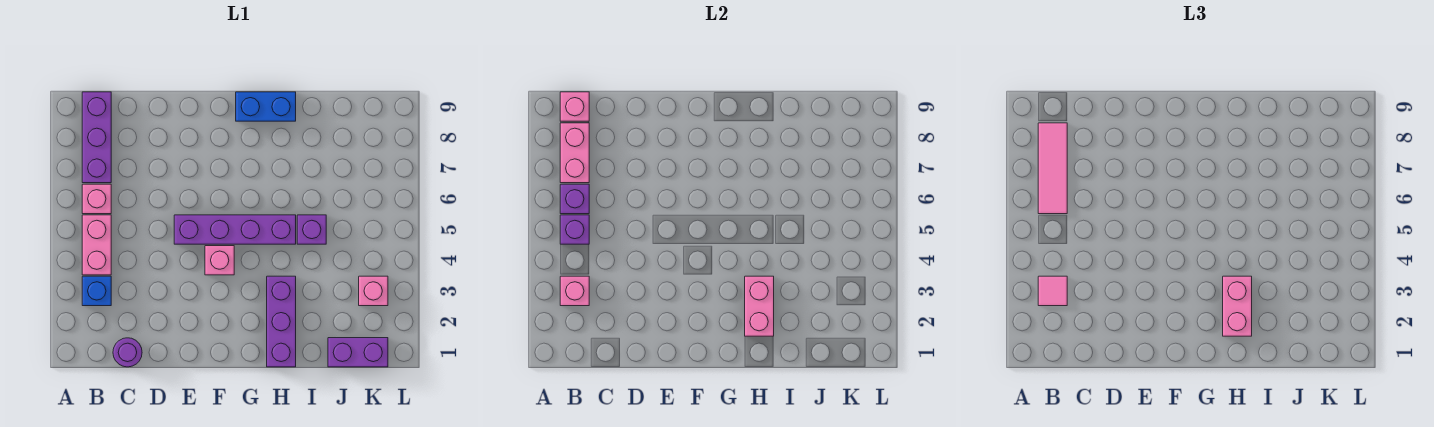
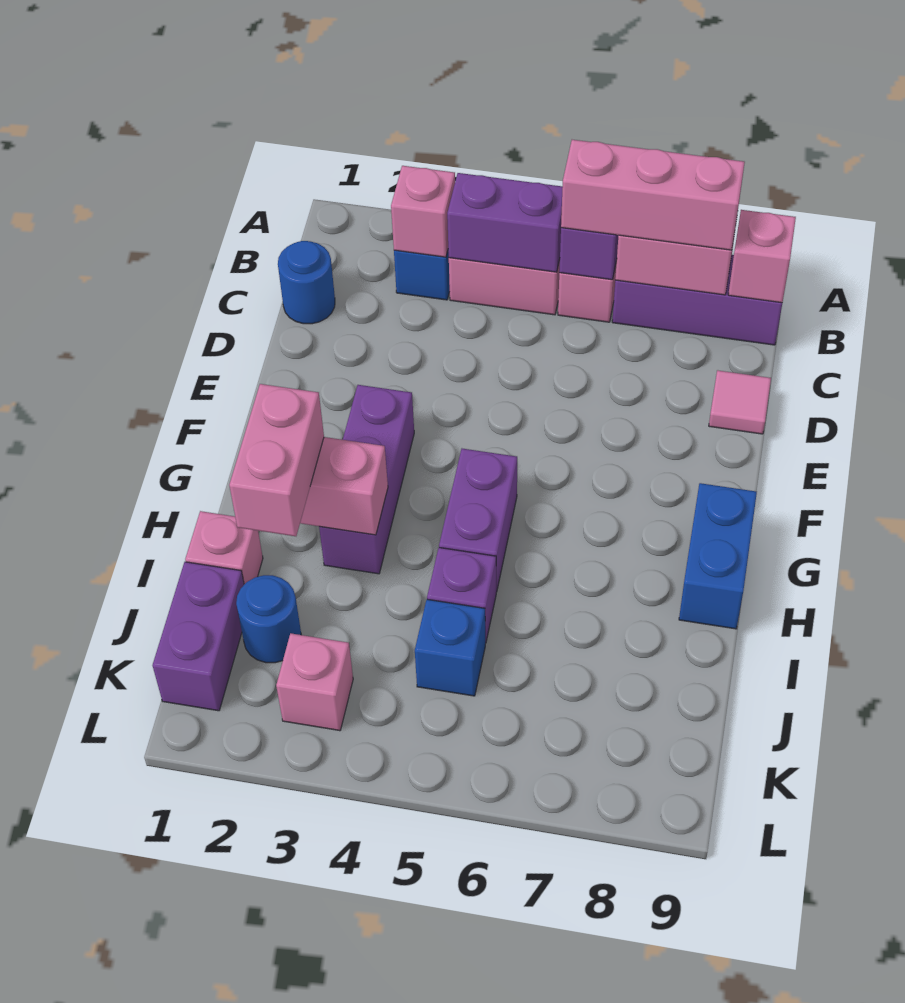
pink tile B3 level 3 -> pink tile D9 level 1
purple brick B5 level 2 -> purple brick B4:B5 level 2
pink tile B6:B8 level 3 -> pink brick B6:B8 level 3
purple round brick C1 level 1 -> blue round brick C1 level 1
purple brick E5:H5 level 1 -> purple brick G5:H5 level 1
pink brick F4 level 1 -> pink brick I1 level 1
purple brick H1:H3 level 1 -> purple brick F3:H3 level 1
pink brick H2:H3 level 3 -> pink brick H2:I2 level 3
none -> blue round brick J2 level 1
none -> blue brick J5 level 1

